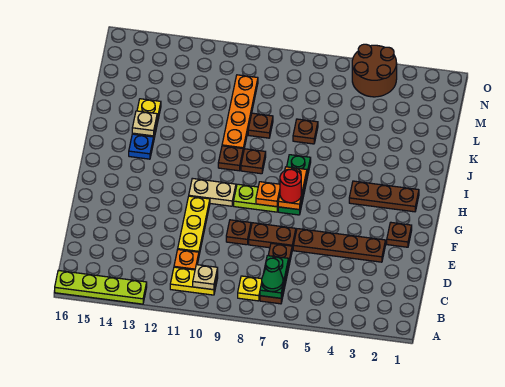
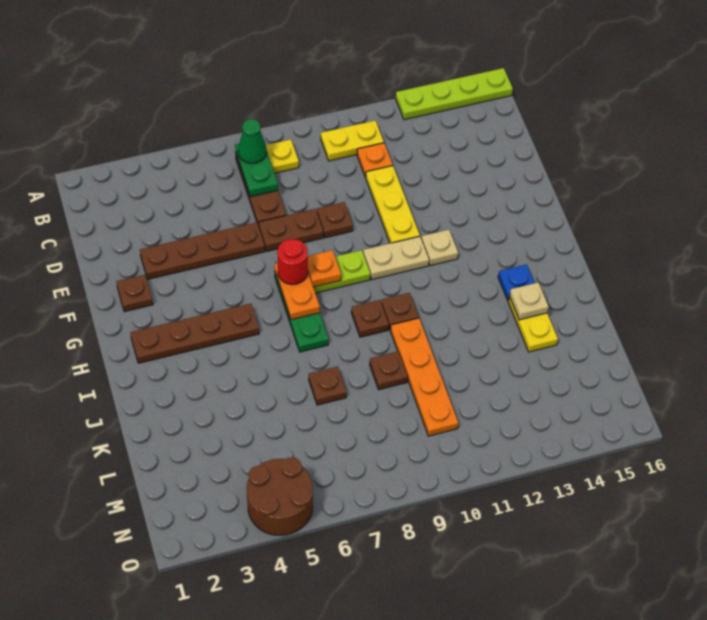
tan plate B10 level 2 -> tan plate G12 level 1
brown plate H2:H4 level 1 -> brown plate H2:H5 level 1

